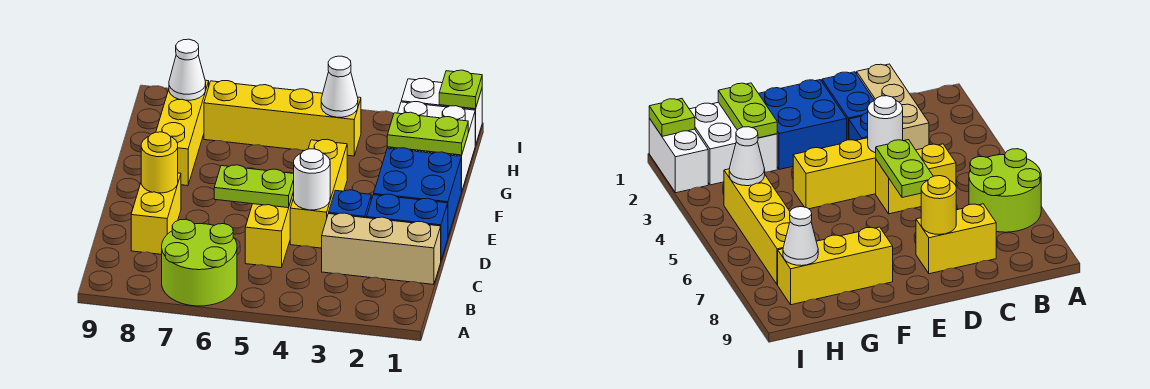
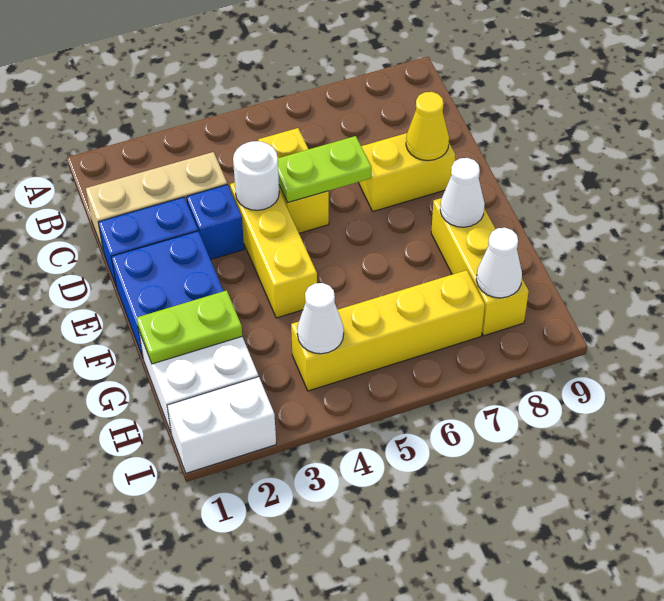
lime round brick A6:B7 level 1 -> none
yellow brick C8:D8 level 1 -> yellow brick D7:D8 level 1
yellow round brick D8 level 2 -> yellow cone D8 level 2
none -> white cone F8 level 2
lime plate I1 level 2 -> none

